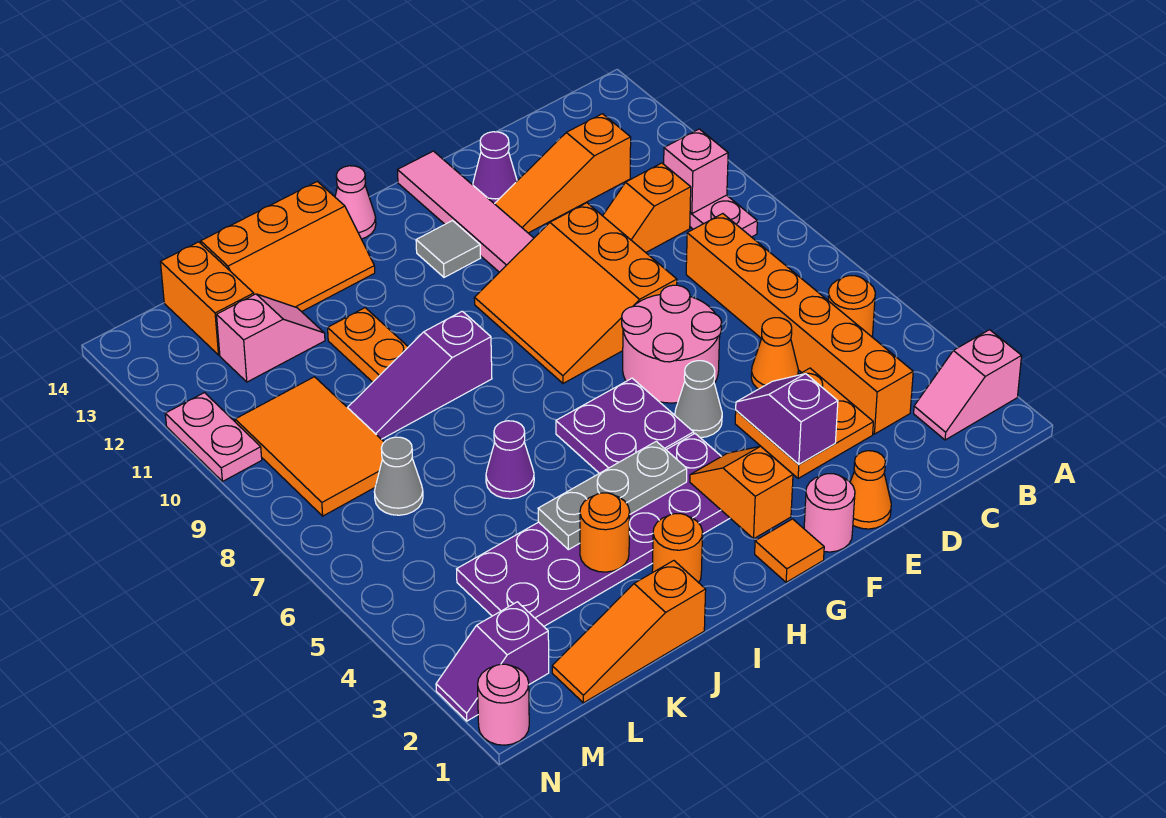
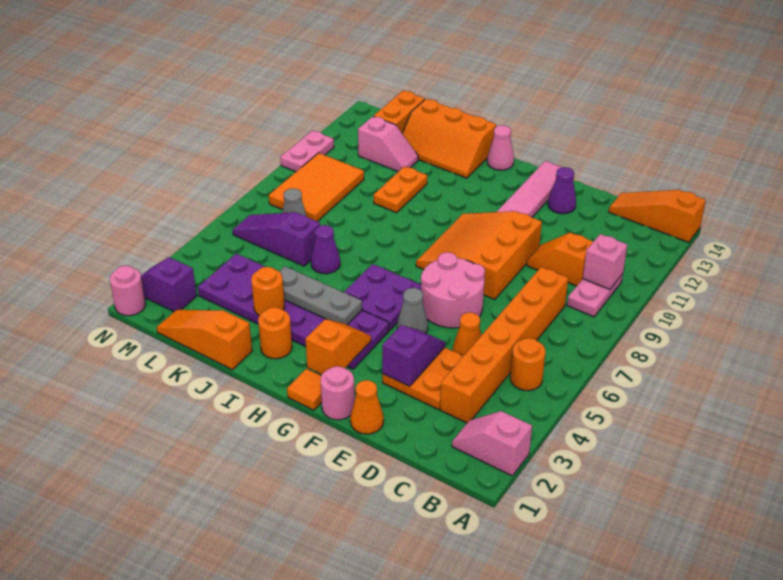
orange slope C12:E12 level 1 top C -> orange slope A14:C14 level 1 top A
grey tile G12 level 1 -> none
purple slope I9:K9 level 1 top I -> purple slope K6:M6 level 1 top K

